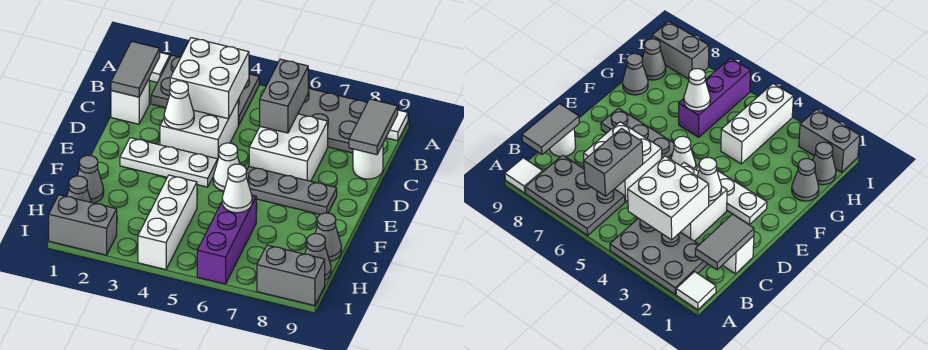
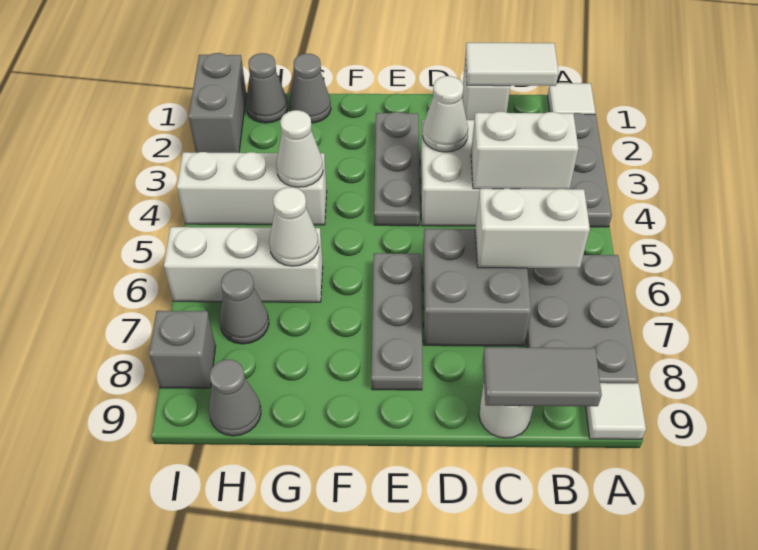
grey tile B1:C1 level 2 -> white tile B1:C1 level 2
white brick B3:C4 level 2 -> white brick B4:C4 level 2
grey brick B6:C6 level 2 -> white brick B6:C6 level 2
white brick C6:D7 level 1 -> grey brick C6:D7 level 1
white plate E2:E4 level 1 -> grey plate E2:E4 level 1
white cone E5 level 1 -> white cone G4 level 2
purple brick G6:I6 level 1 -> white brick G6:I6 level 1
grey cone G9 level 1 -> grey cone H7 level 1
grey brick I8:I9 level 1 -> grey brick I8 level 1

